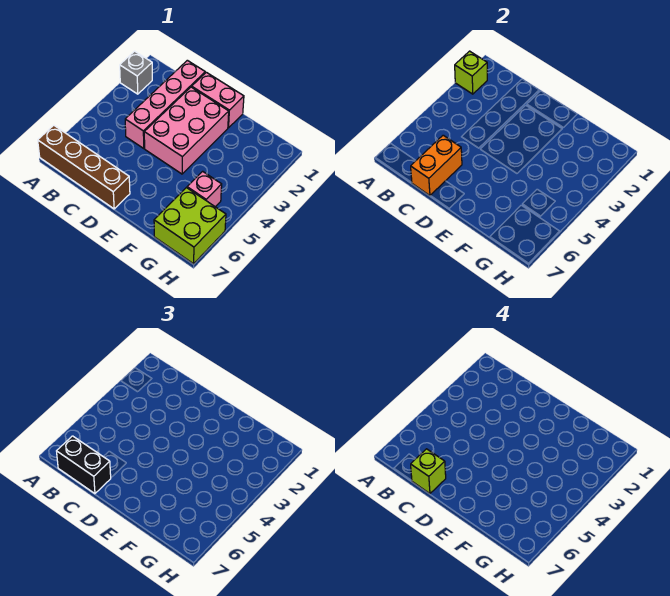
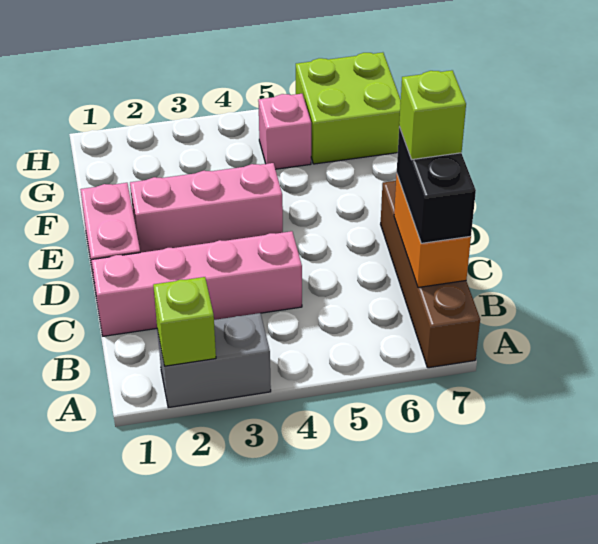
grey brick A2 level 1 -> grey brick A2:A3 level 1
orange brick C6:C7 level 2 -> orange brick B7:C7 level 2
pink brick D2:E4 level 1 -> pink brick E2:E4 level 1

